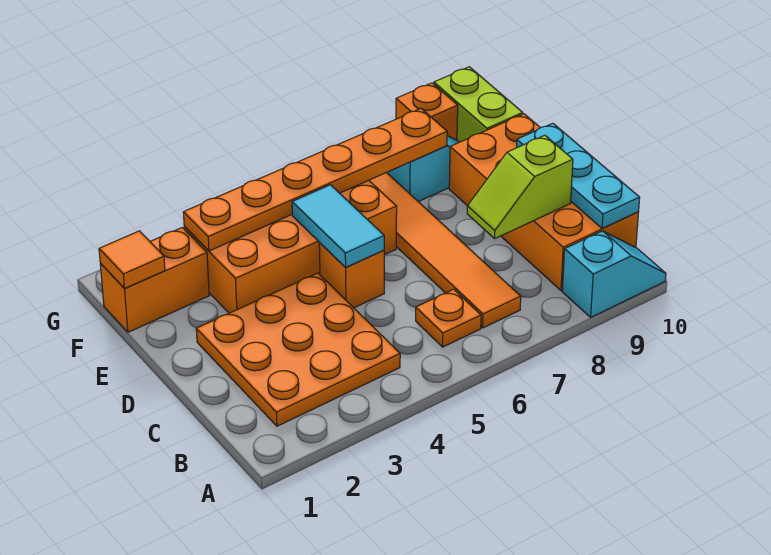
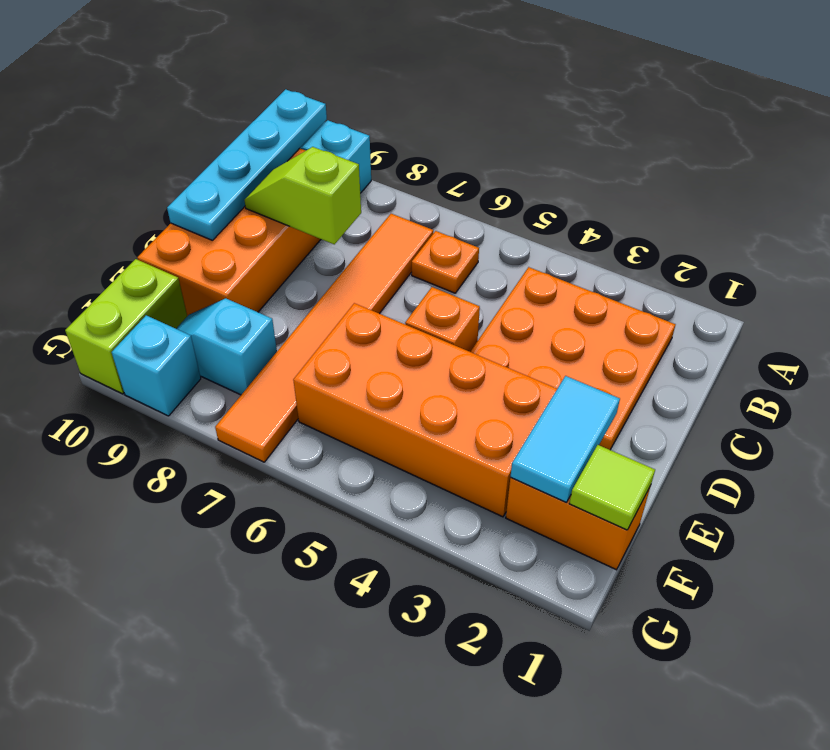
cyan plate B10:D10 level 2 -> cyan plate A10:D10 level 2
lime slope C8:C9 level 2 top 9 -> lime slope C8:C9 level 2 top 8
cyan tile D5:E5 level 2 -> cyan tile E2:F2 level 2
orange tile F1 level 2 -> lime tile F1 level 2
orange plate F3:F8 level 2 -> none
orange brick G9 level 1 -> cyan brick G9 level 1

